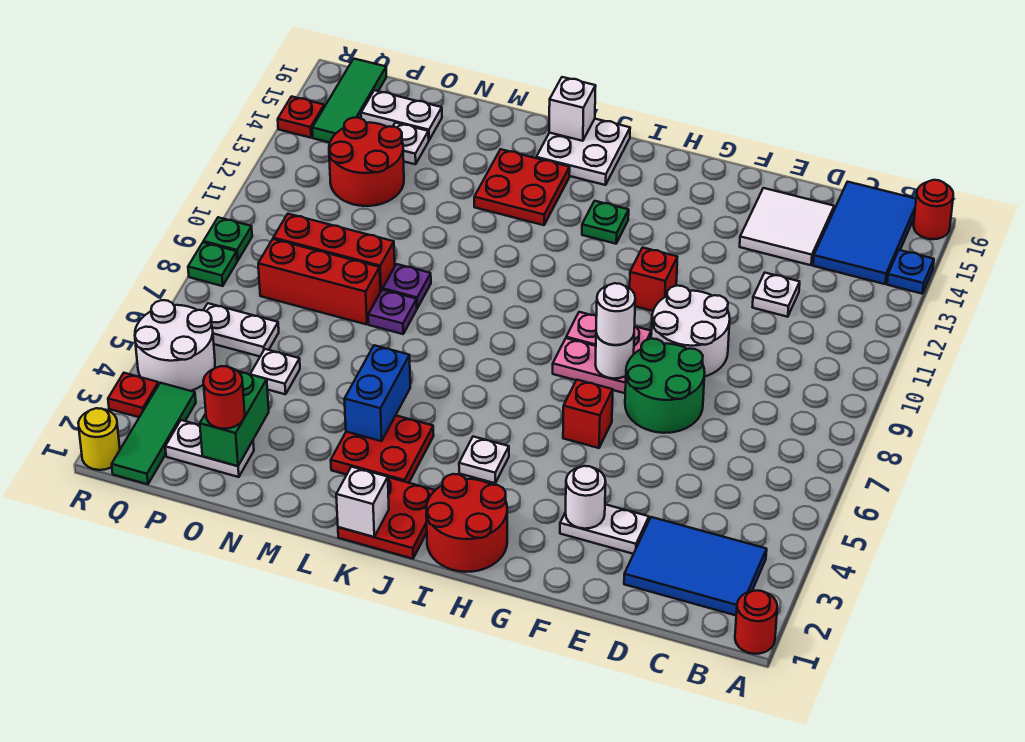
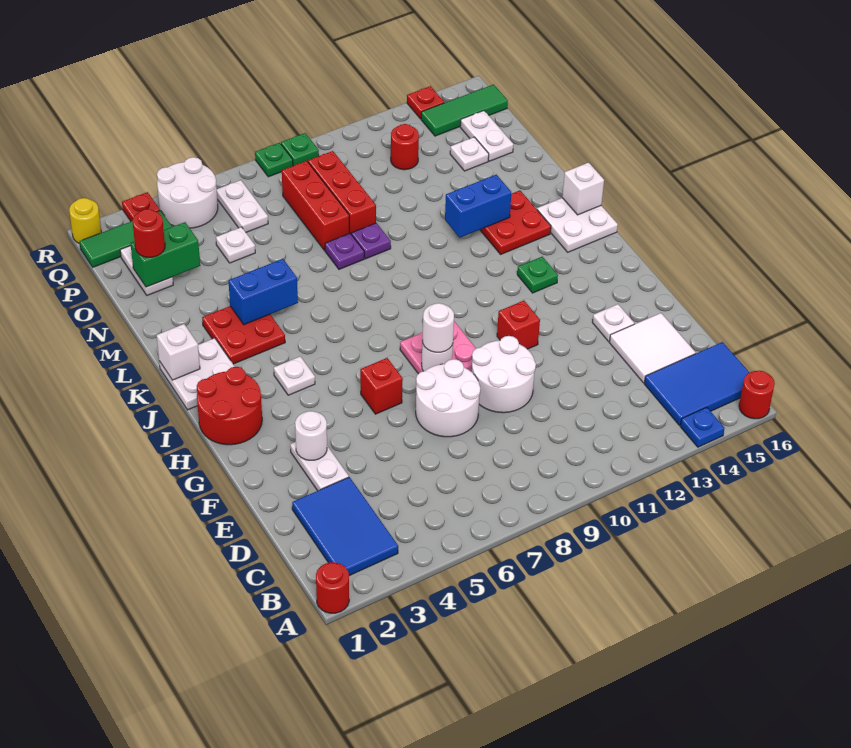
white plate D12 level 1 -> white plate F14 level 1
green round brick E7:F8 level 1 -> white round brick E7:F8 level 1
red plate J1:K2 level 1 -> white plate J1:K2 level 1
none -> blue brick L12:L13 level 2
red round brick O12:P13 level 1 -> red round brick P12 level 1

